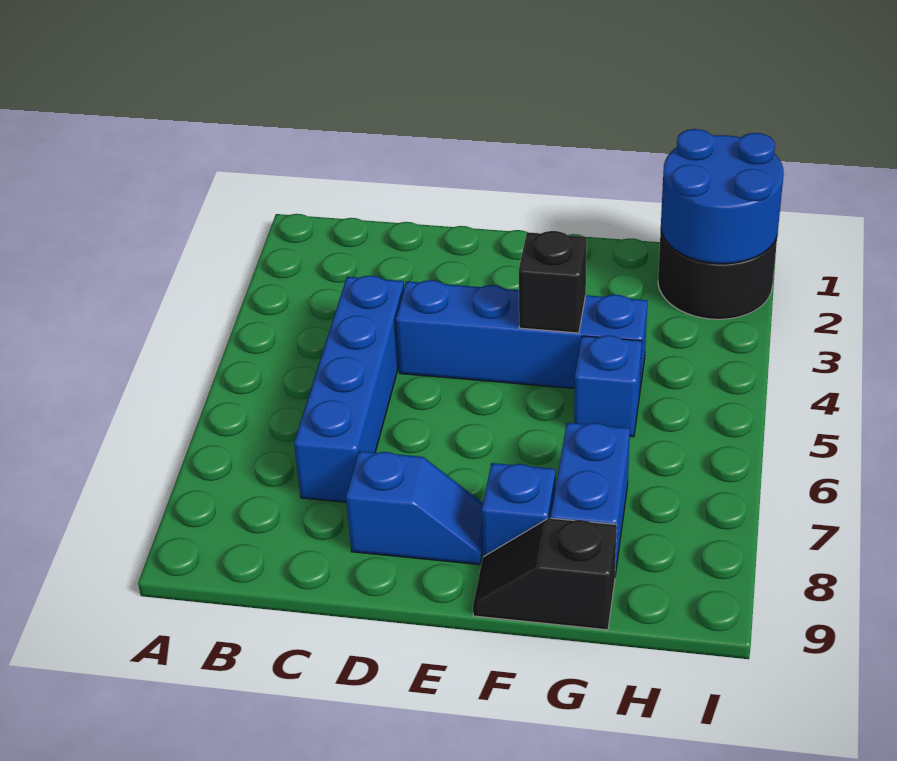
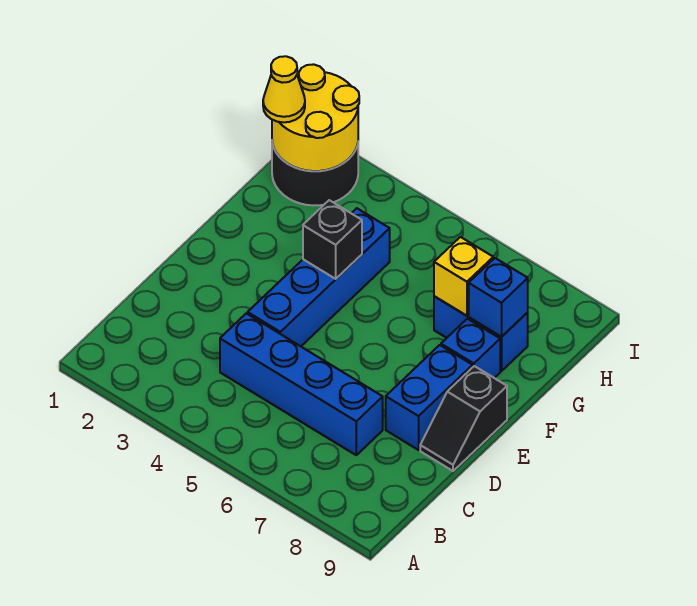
blue slope D8:E8 level 1 top D -> blue brick D8:E8 level 1
black slope F9:G9 level 1 top G -> black slope D9:E9 level 1 top E
blue brick G5 level 1 -> blue brick G8 level 2
none -> yellow brick G7 level 2
blue round brick H1:I2 level 2 -> yellow round brick H1:I2 level 2
none -> yellow cone H1 level 3

